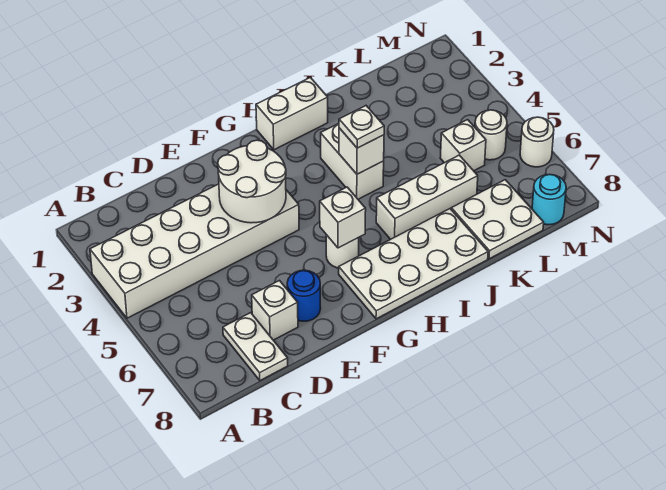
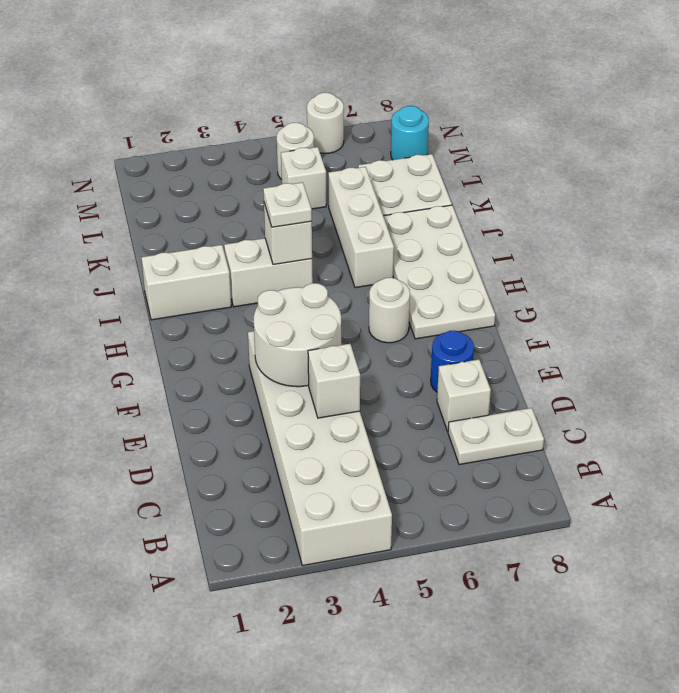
white brick G6 level 2 -> white brick D4 level 2
white brick H1:I1 level 1 -> white brick I1:I2 level 1

